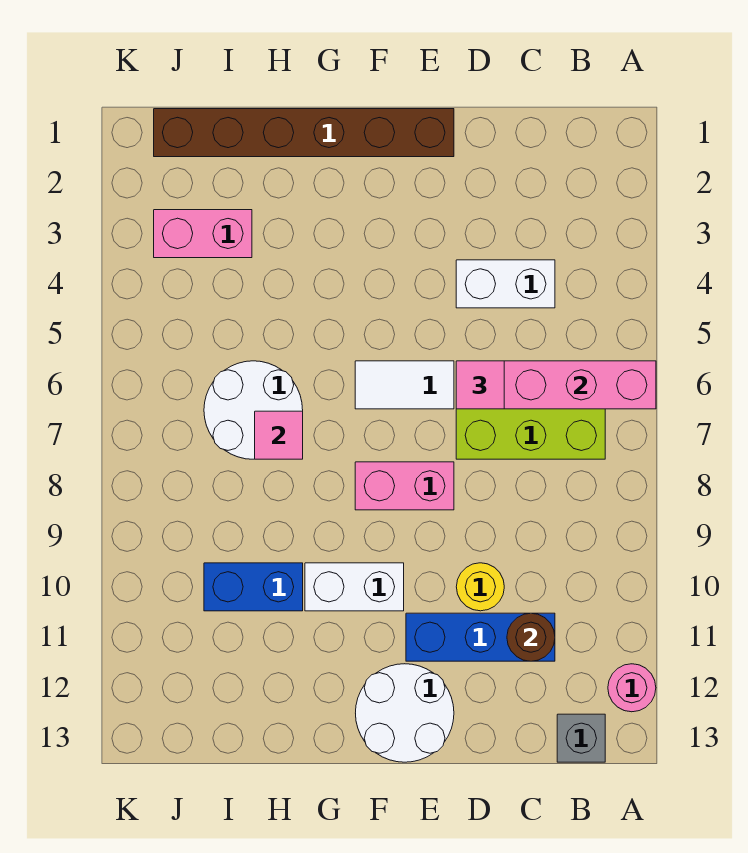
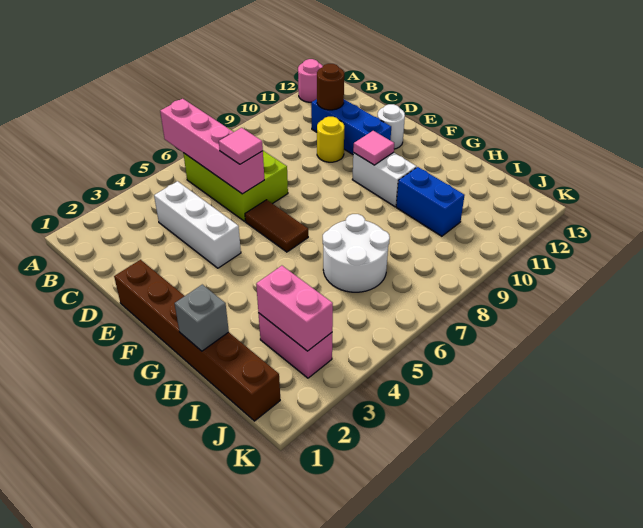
grey brick B13 level 1 -> grey brick H1 level 2
white brick C4:D4 level 1 -> white brick C4:E4 level 1
white tile E6:F6 level 1 -> brown tile E6:F6 level 1
pink brick E8:F8 level 1 -> pink brick I3:J3 level 2
white round brick E12:F13 level 1 -> white round brick E12 level 1
pink tile H7 level 2 -> pink tile F10 level 2

